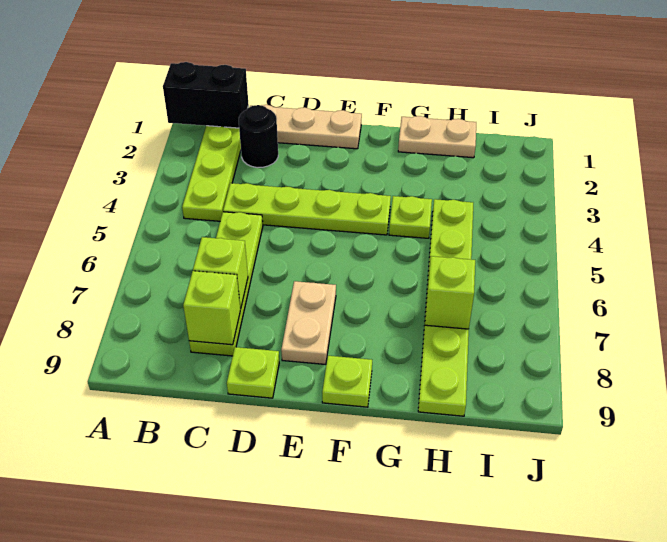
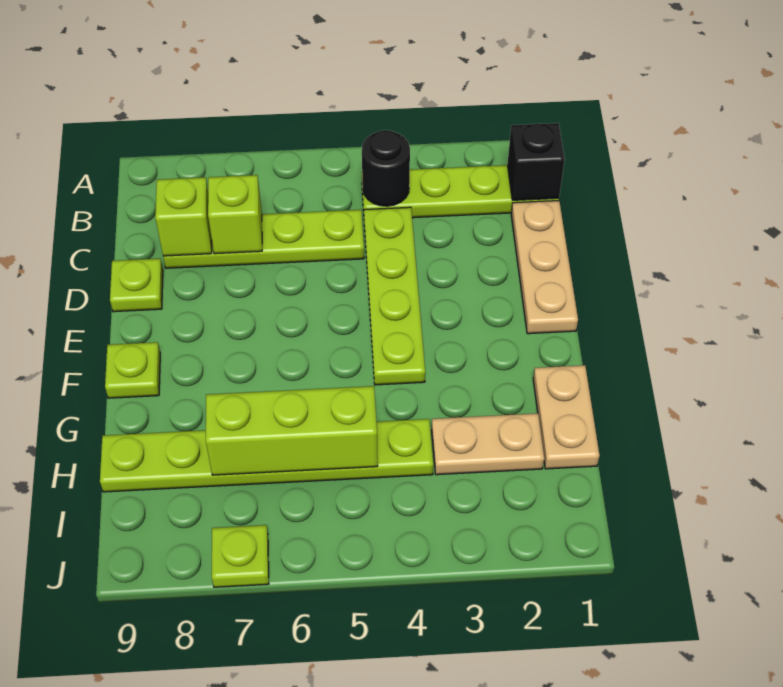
black brick A1:B1 level 2 -> black brick B1 level 2
black round brick C2 level 1 -> black round brick B4 level 2
tan plate E7:E8 level 1 -> tan plate H2:H3 level 1
lime plate G4 level 1 -> lime plate J7 level 1
lime brick H7 level 2 -> lime brick H5:H7 level 2

